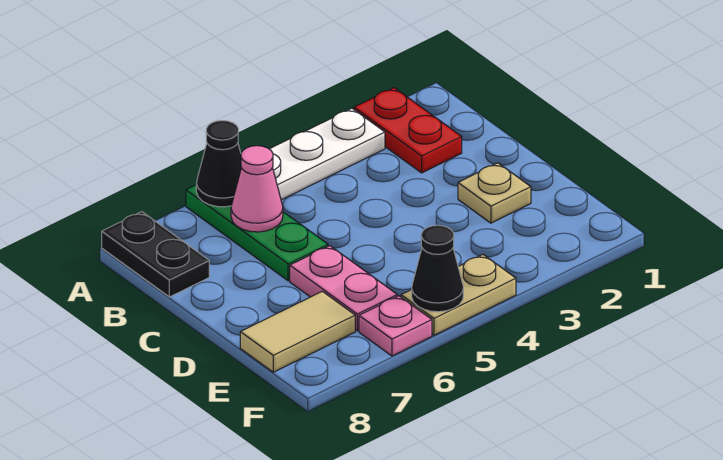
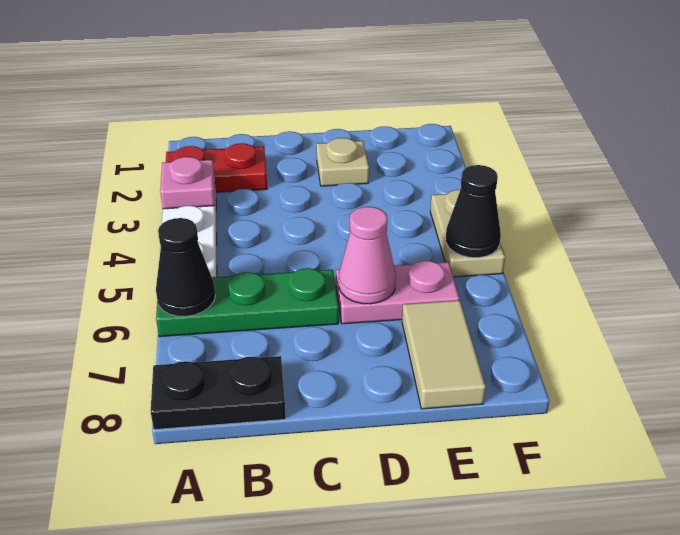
pink cone B6 level 2 -> pink cone D6 level 2
pink plate F6 level 1 -> pink plate A3 level 2

